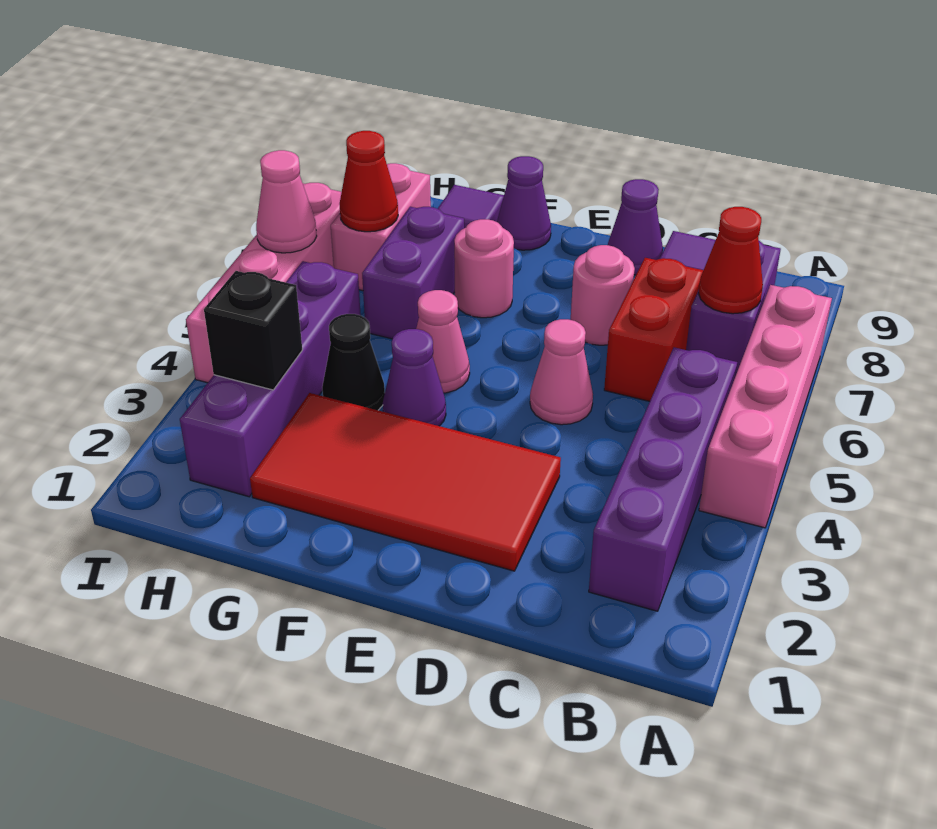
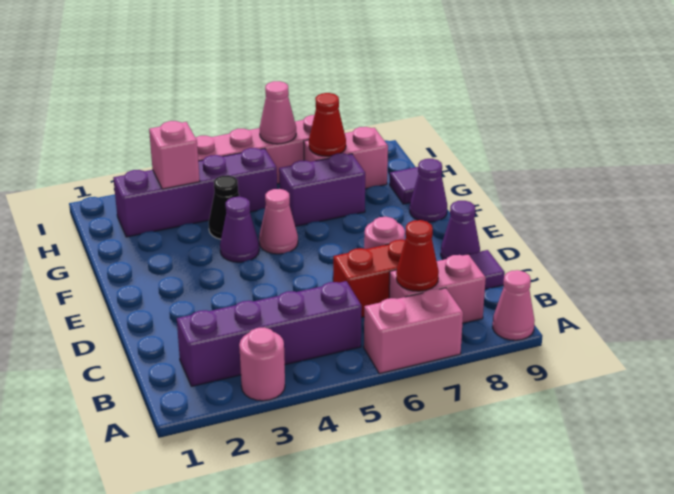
pink brick A4:A7 level 1 -> pink brick A6:A7 level 1
purple brick B7:B8 level 1 -> pink brick B7:B8 level 1
red tile D2:G3 level 1 -> none
pink cone D5 level 1 -> pink cone A9 level 1
pink round brick F7 level 1 -> pink round brick A3 level 1
black brick H3 level 2 -> pink brick H3 level 2

